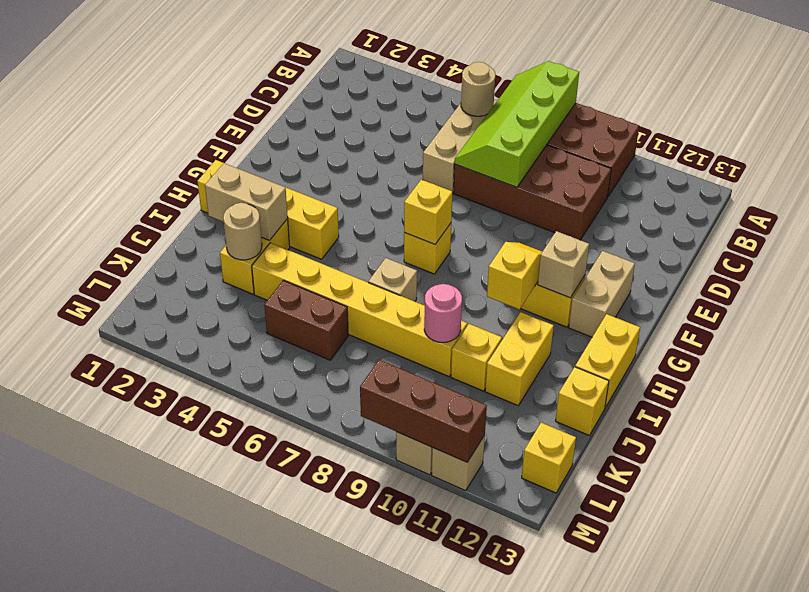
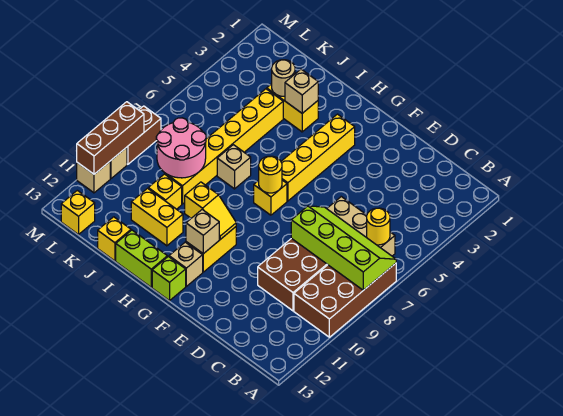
tan round brick B6 level 2 -> yellow round brick B6 level 2
tan brick F12:G12 level 1 -> tan brick G12 level 1
yellow brick G7 level 2 -> yellow round brick G7 level 2
none -> lime brick G13 level 1
yellow brick H1:H4 level 1 -> yellow brick G3:G6 level 1
yellow brick H13:I13 level 1 -> lime brick H13:I13 level 1
tan brick I2:I3 level 2 -> tan brick I3 level 2
pink round brick J9 level 2 -> pink round brick J8:K9 level 2
brown brick K5:K6 level 1 -> brown brick M8:M9 level 1

